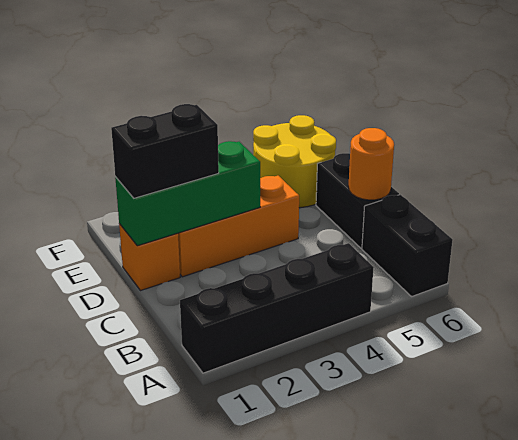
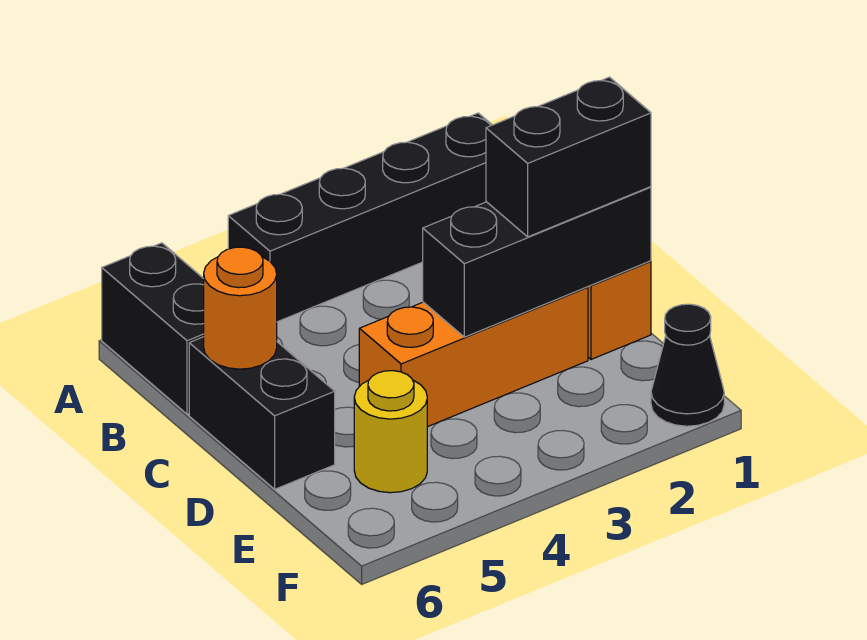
green brick D1:D3 level 2 -> black brick D1:D3 level 2
yellow round brick E5:F6 level 1 -> yellow round brick E5 level 1
none -> black cone F1 level 1

